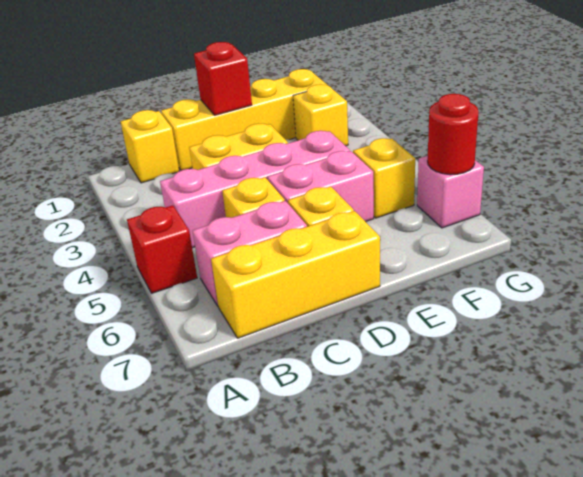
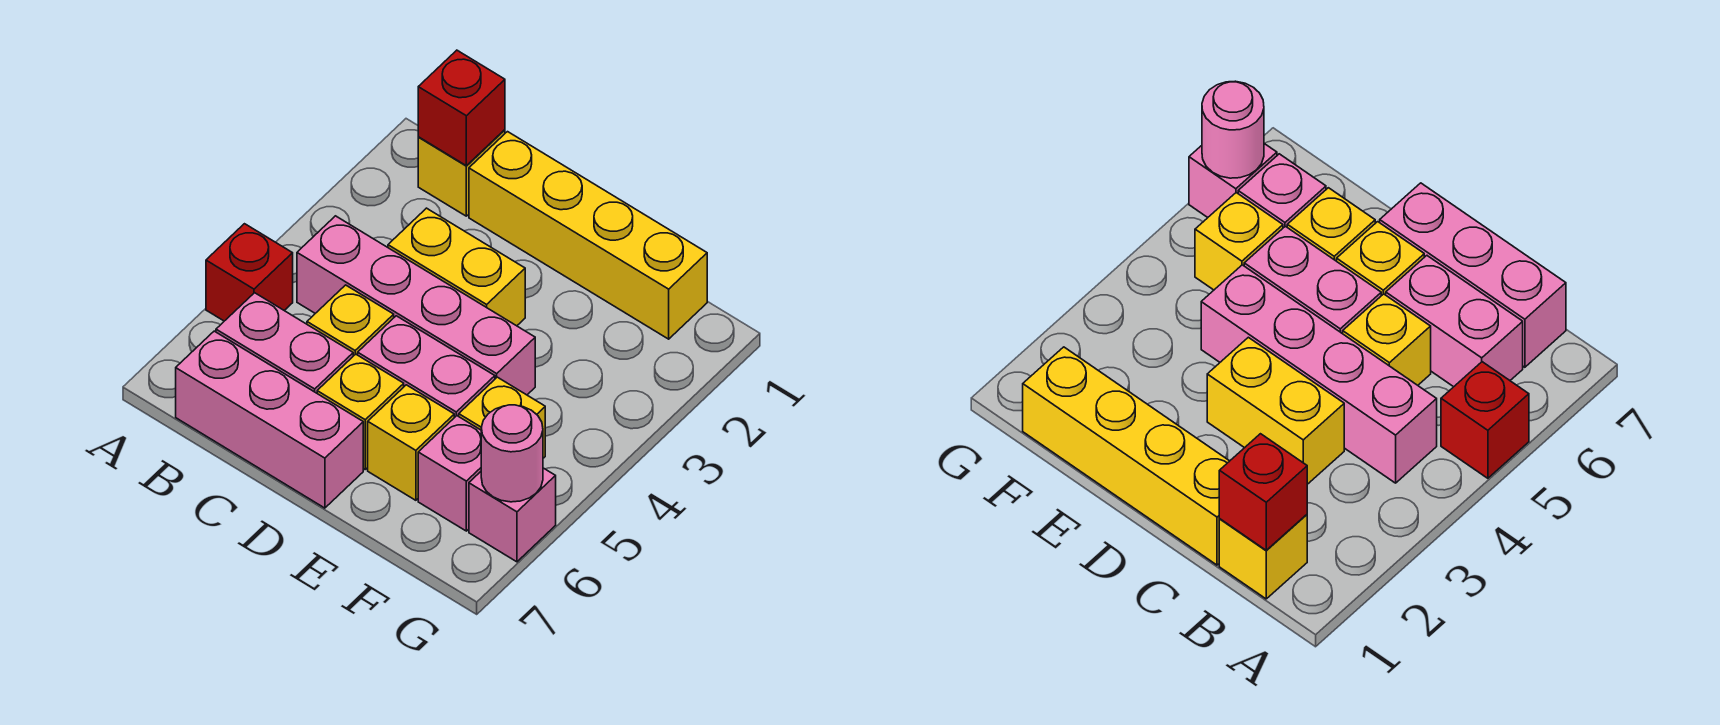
yellow brick B7:D7 level 1 -> pink brick B7:D7 level 1
red brick D1 level 2 -> red brick B1 level 2
yellow brick F2 level 1 -> yellow brick E6 level 1
none -> pink brick F6 level 1
red round brick G6 level 2 -> pink round brick G6 level 2

